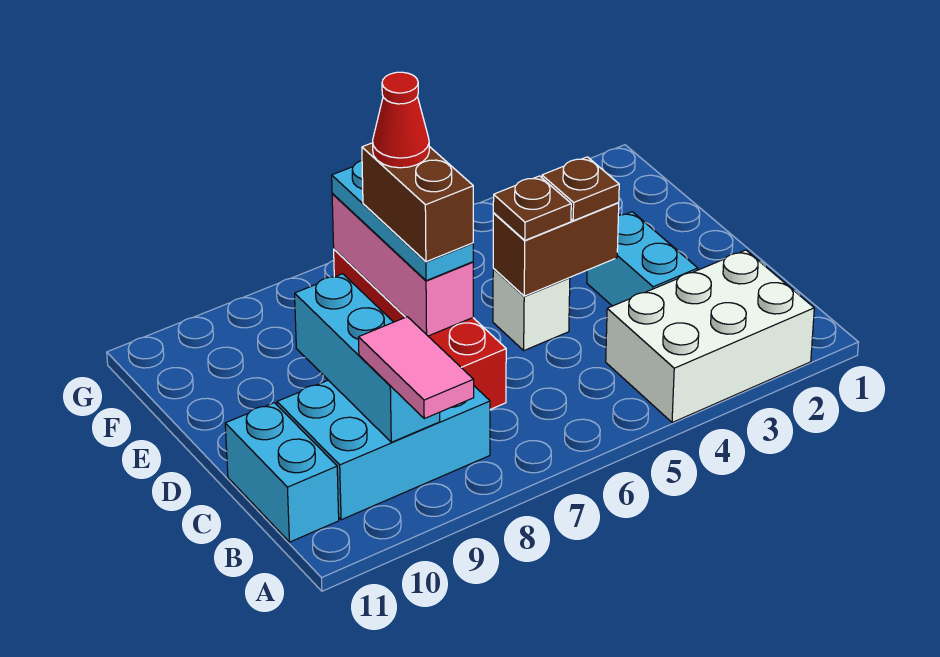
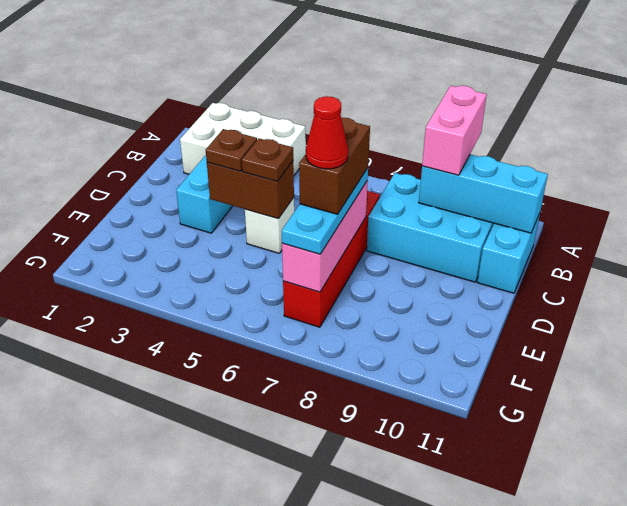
pink tile A9:B9 level 3 -> pink brick A9:B9 level 3
cyan brick B9:D9 level 2 -> cyan brick B9:B11 level 2

